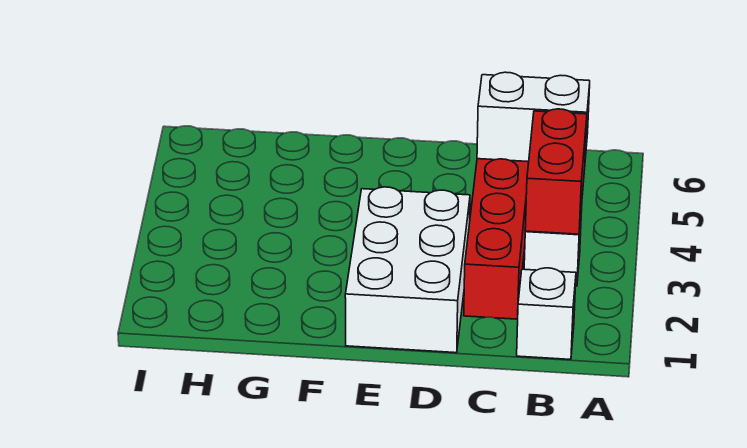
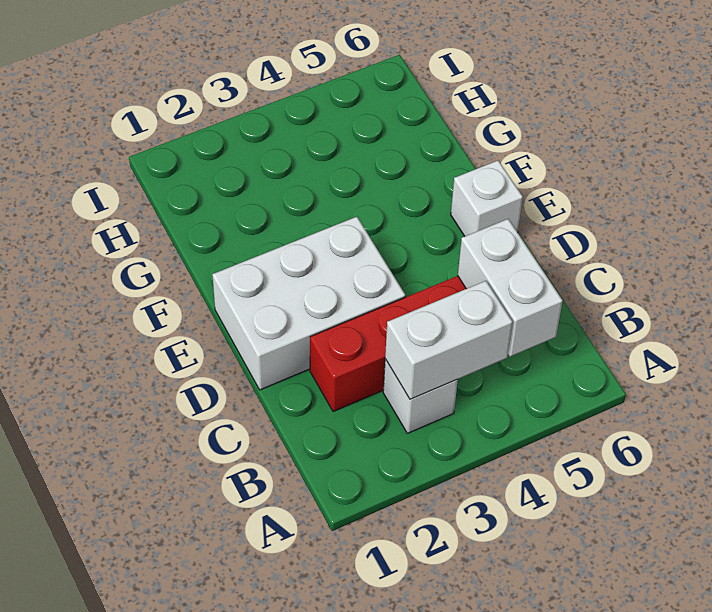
white brick B1 level 1 -> white brick E6 level 1
red brick B3:B4 level 2 -> white brick B3:B4 level 2

